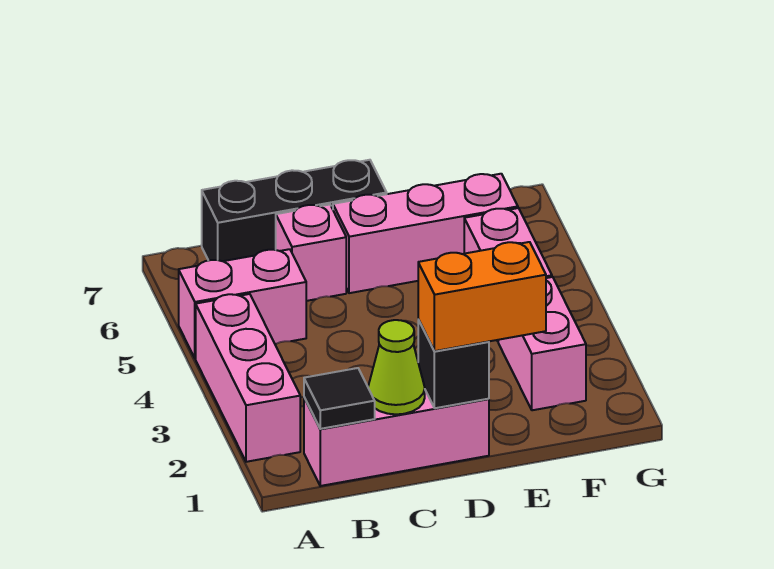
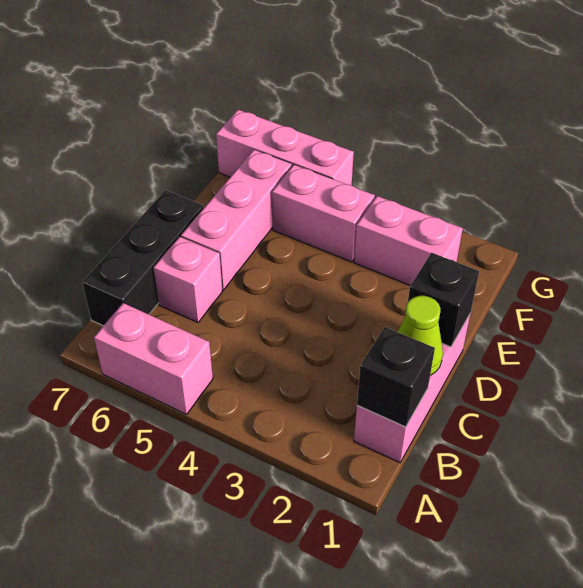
pink brick A2:A4 level 1 -> pink brick G5:G7 level 1
pink brick A5:B5 level 1 -> pink brick A5:A6 level 1
black tile B1 level 2 -> black brick B1 level 2
orange brick D1:E1 level 3 -> none

